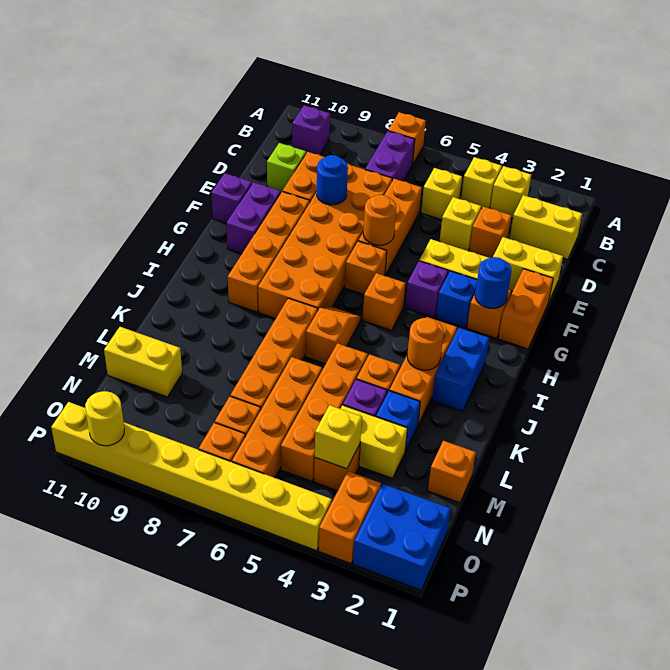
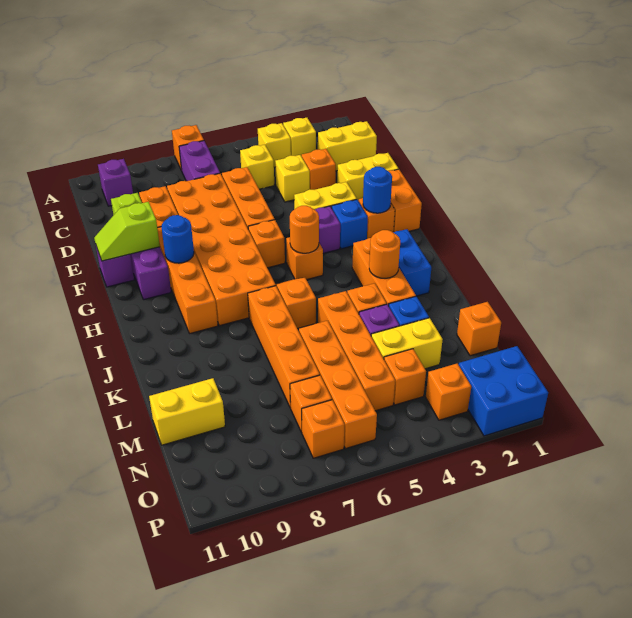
blue round brick E8 level 2 -> blue round brick G9 level 2
orange round brick F6 level 2 -> orange round brick H5 level 2
none -> lime slope F10:F11 level 2 top 10
yellow brick N4 level 2 -> none
orange brick O3:P3 level 1 -> orange brick O3 level 1
yellow brick P4:P11 level 1 -> none
yellow round brick P10 level 2 -> none

